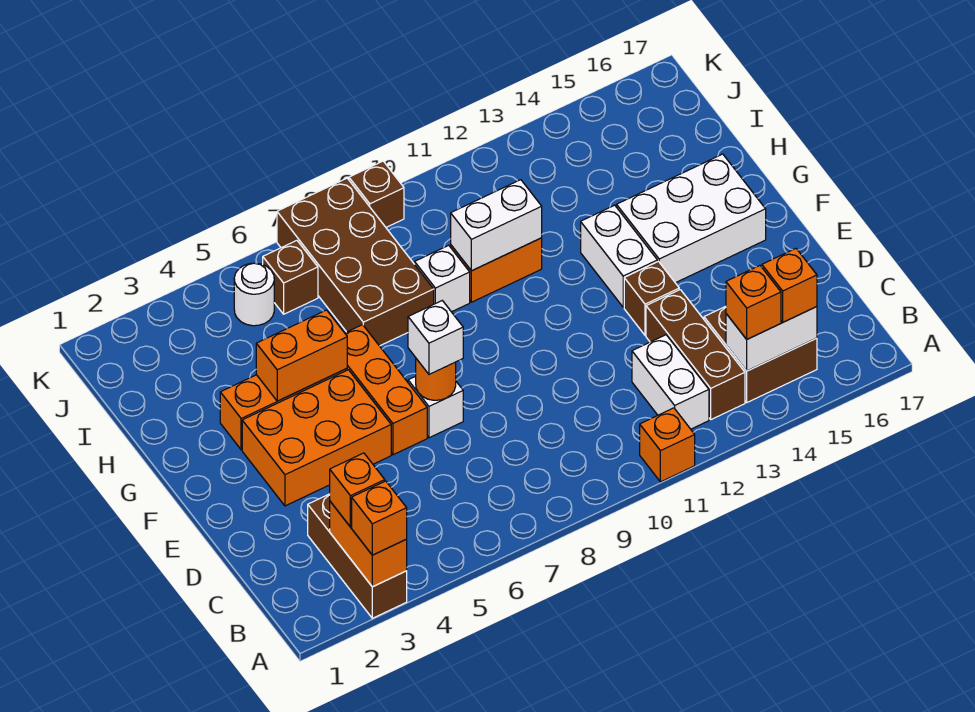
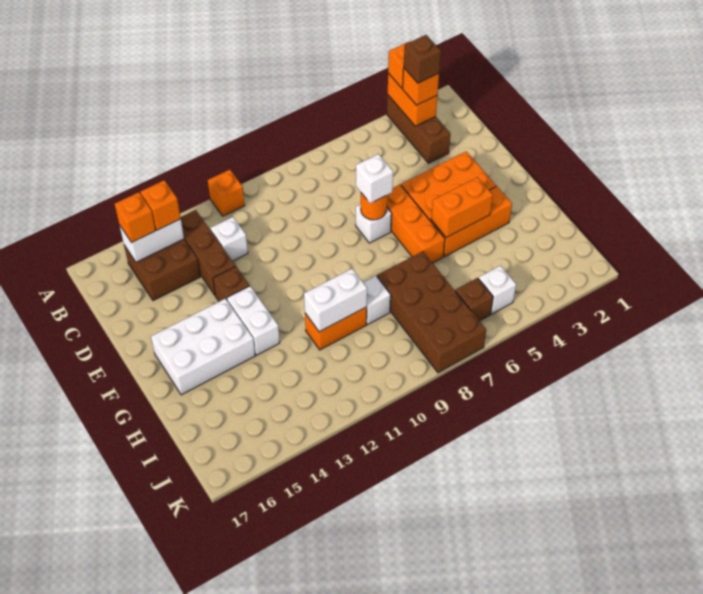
white brick B12:C12 level 1 -> white brick C12 level 1
white round brick J5 level 1 -> white brick J5 level 1
brown brick K9 level 1 -> brown brick B3 level 4

